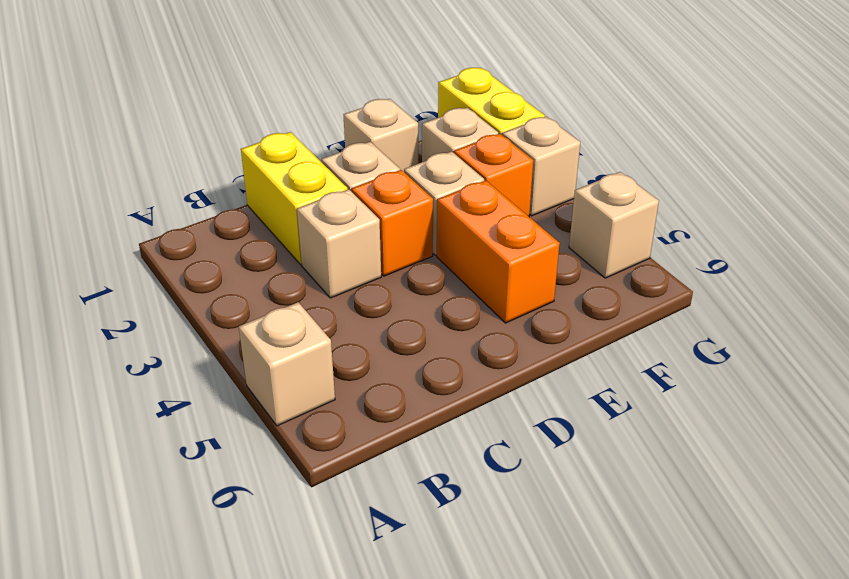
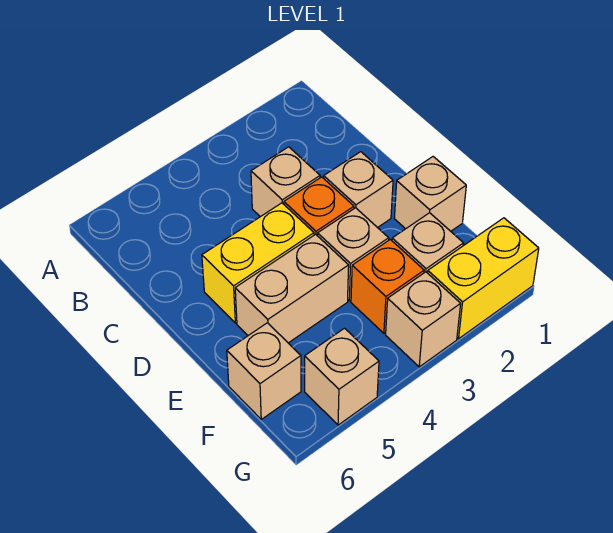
tan brick A5 level 1 -> tan brick F6 level 1
yellow brick C1:C2 level 1 -> yellow brick D4:D5 level 1
orange brick E4:E5 level 1 -> tan brick E4:E5 level 1

